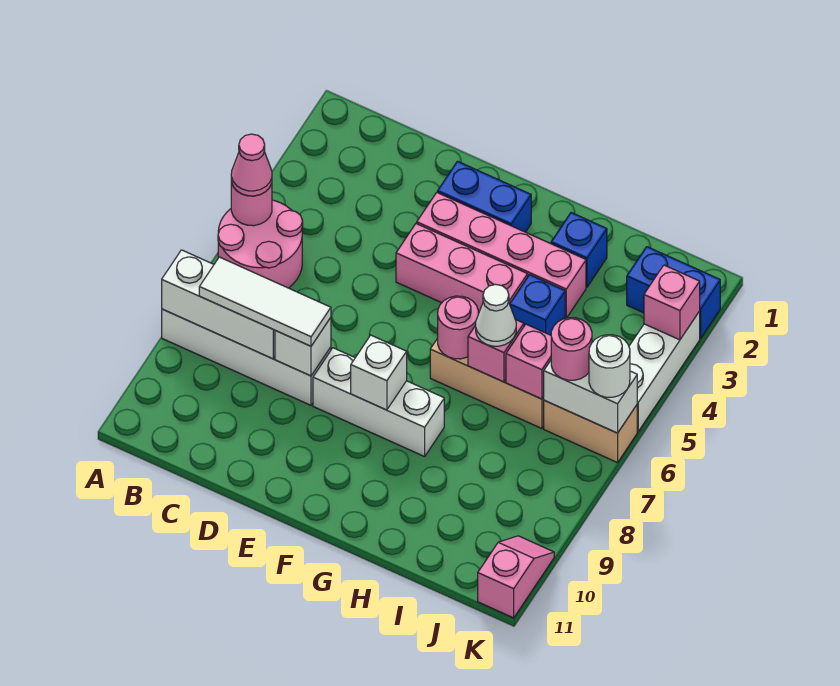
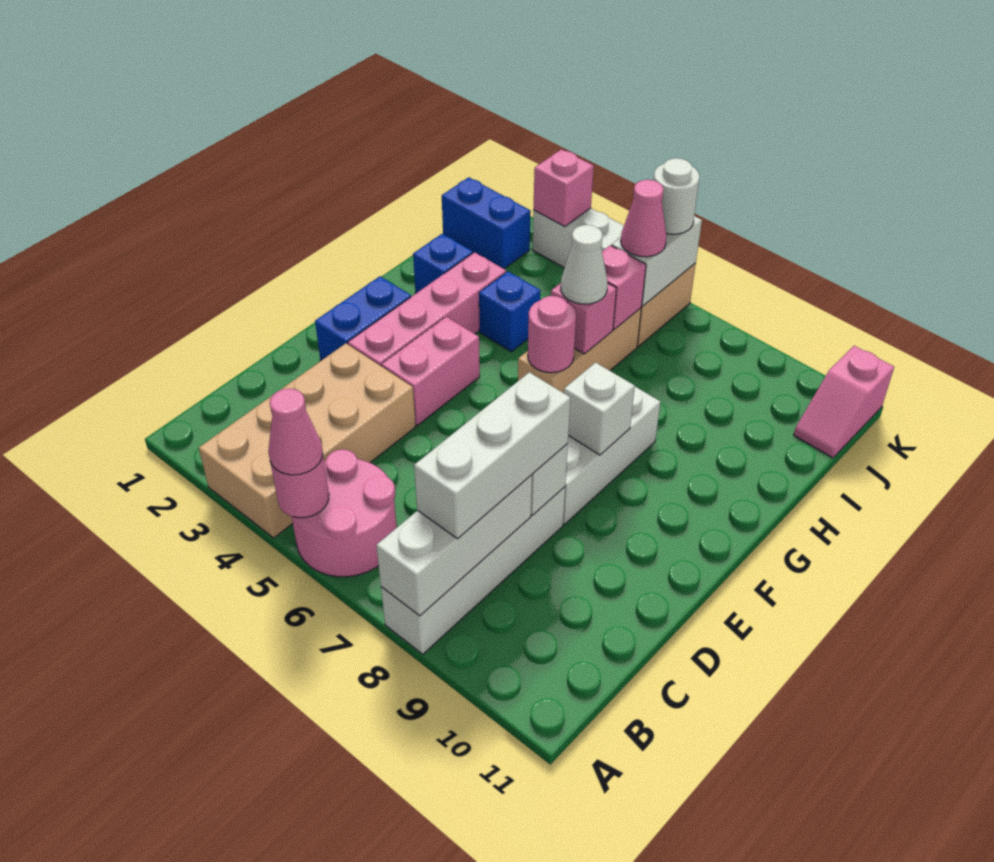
none -> tan brick A3:D4 level 1
white tile B8:D8 level 3 -> white brick B8:D8 level 3
pink brick E4:G4 level 1 -> pink brick E4:F4 level 1
blue brick J2:K2 level 1 -> blue brick J1:J2 level 1
pink round brick J6 level 3 -> pink cone J6 level 3
pink slope K10:K11 level 1 top 11 -> pink slope J11:K11 level 1 top K

